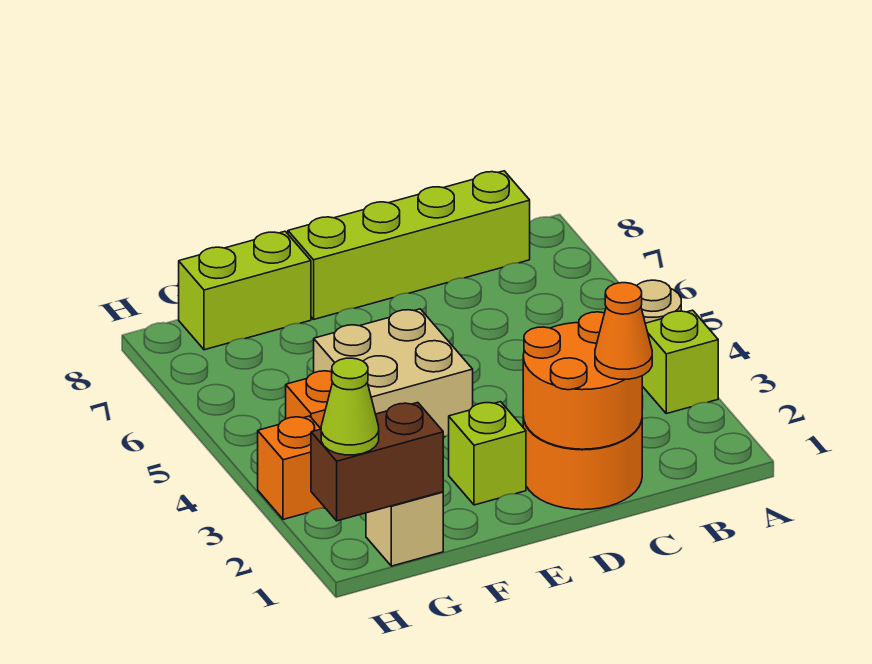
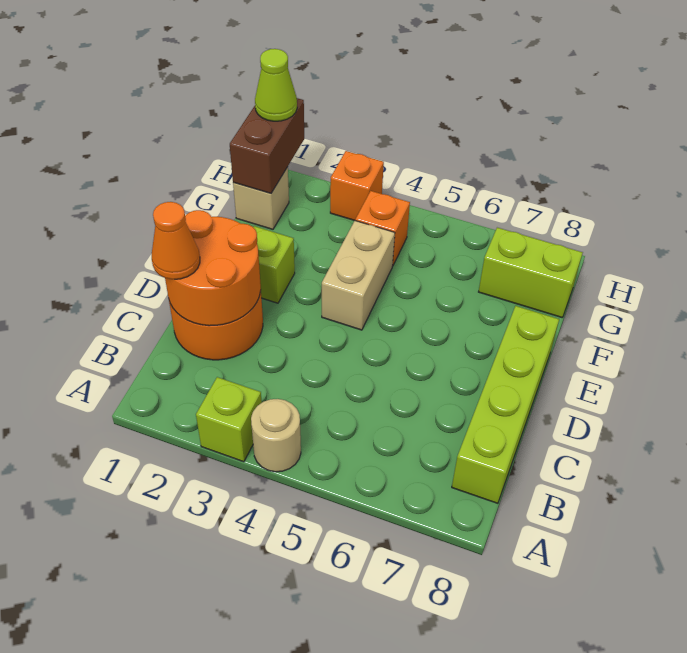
tan brick E4:F5 level 1 -> tan brick E4:F4 level 1
lime brick F8:G8 level 1 -> lime brick G7:G8 level 1

